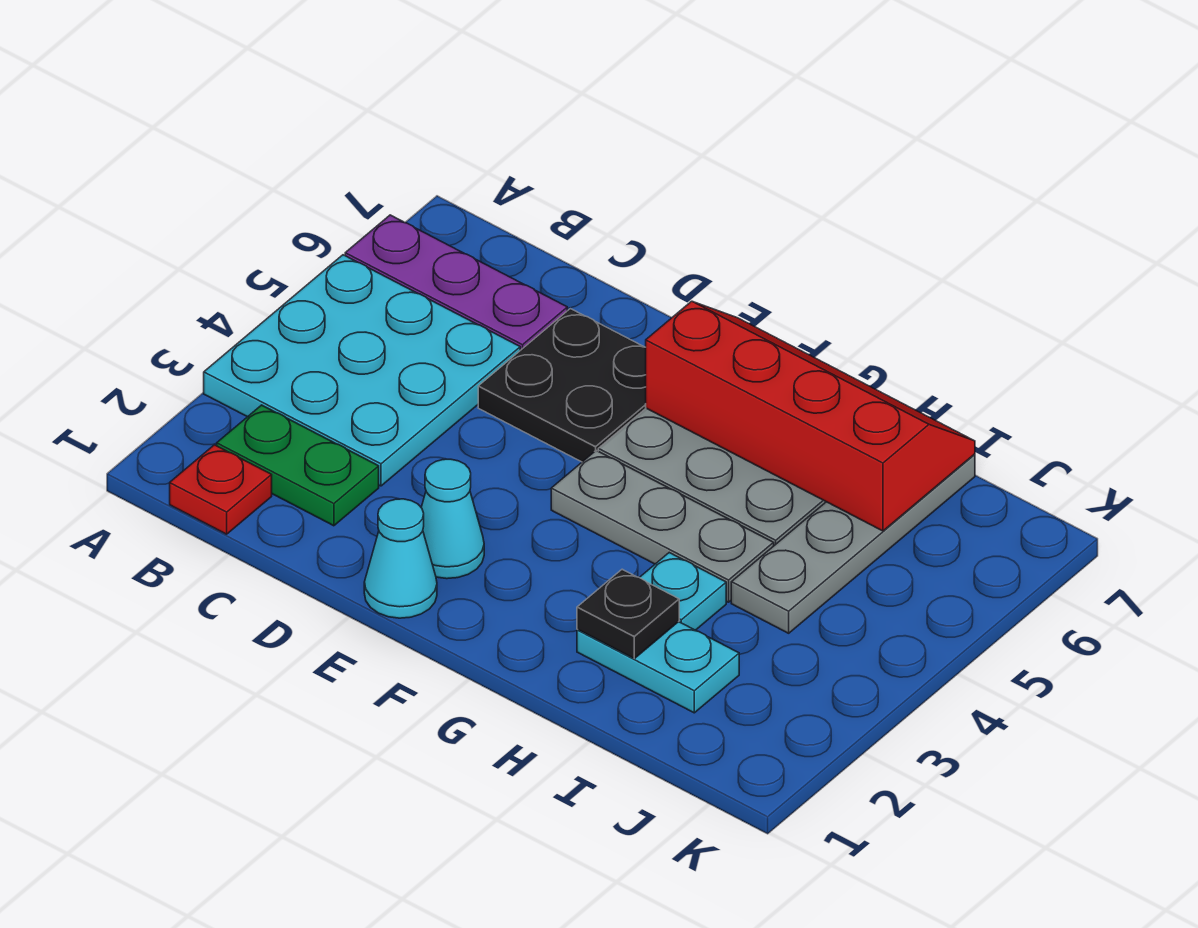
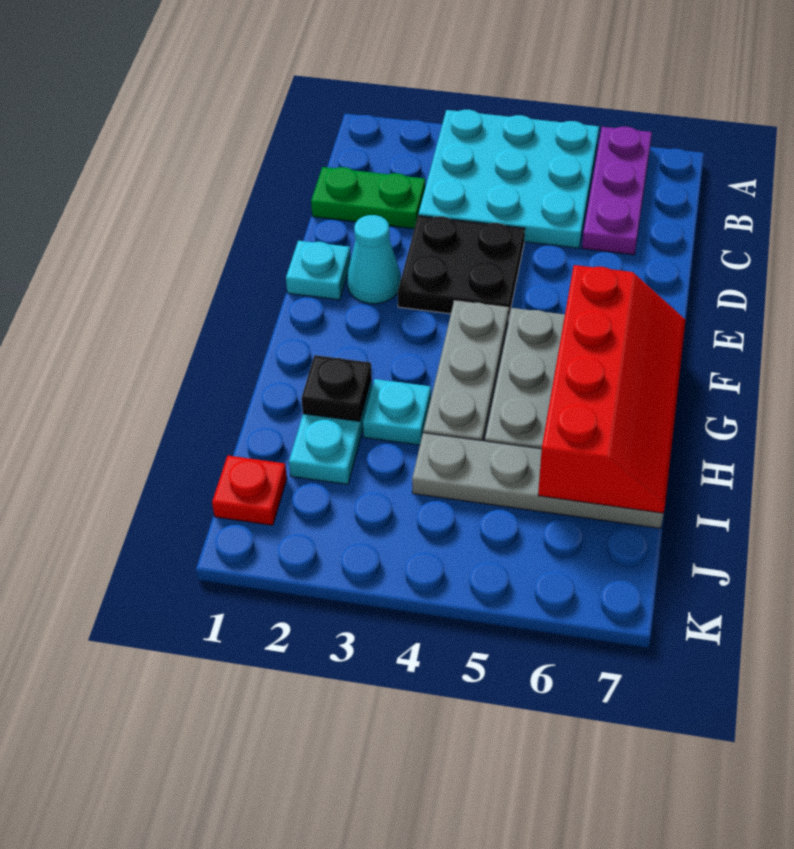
red plate B1 level 1 -> red plate J1 level 1
green plate B2:C2 level 1 -> green plate C1:C2 level 1
black plate D5:E6 level 1 -> black plate D3:E4 level 1
cyan cone E1 level 1 -> cyan plate E1 level 1

